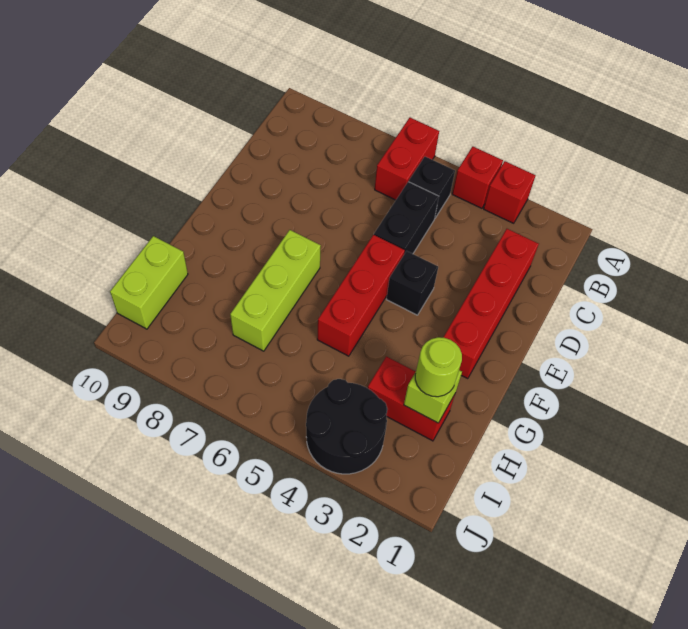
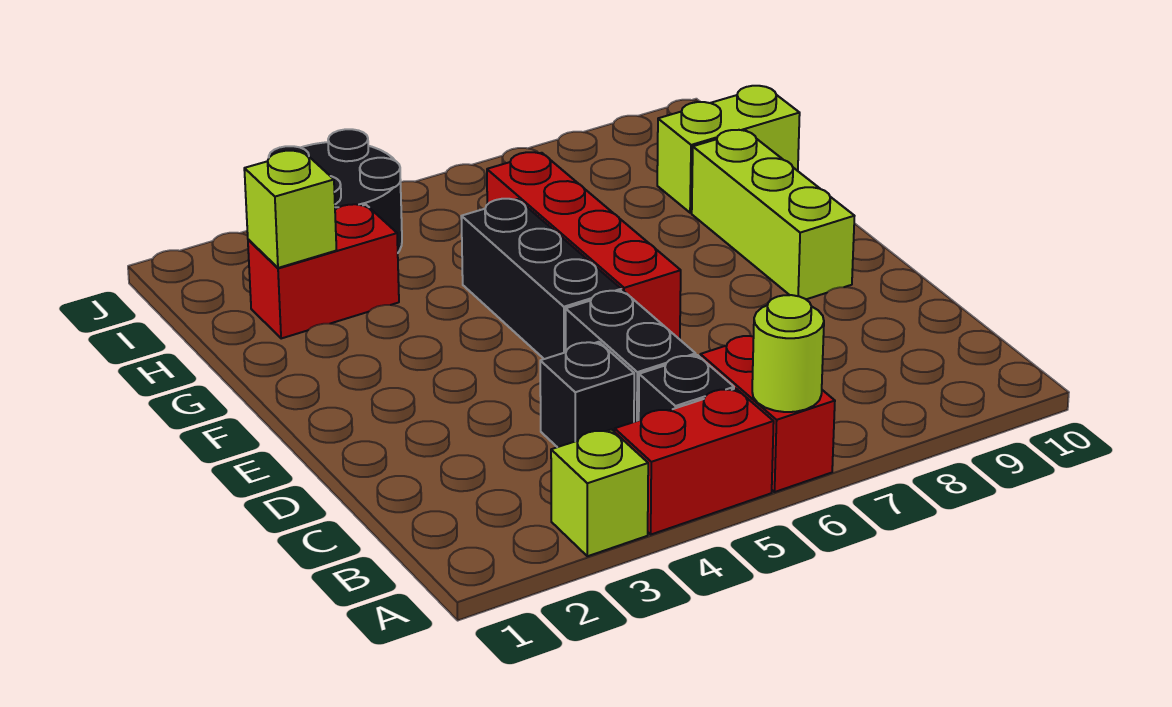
red brick A3 level 1 -> lime brick A3 level 1
red brick A4 level 1 -> red brick A4:A5 level 1
red brick C2:F2 level 1 -> red brick E6:H6 level 1
black brick E4 level 1 -> black brick C4 level 1
red brick E5:G5 level 1 -> black brick E5:G5 level 1
lime brick F7:H7 level 1 -> lime brick E9:G9 level 1
lime round brick H2 level 3 -> lime round brick A6 level 2
lime brick H10:I10 level 1 -> lime brick H9:H10 level 1

